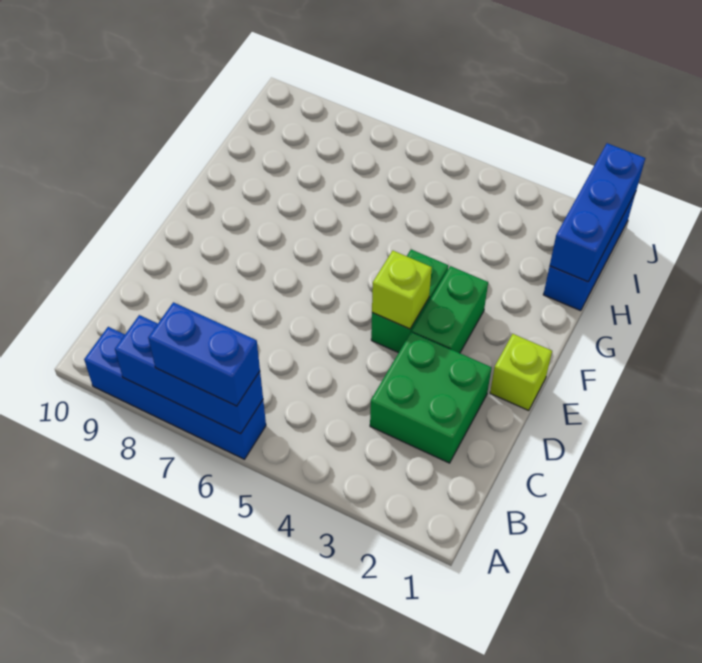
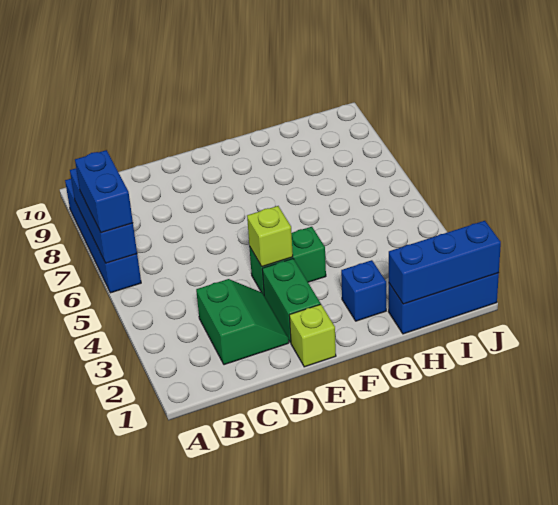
green brick C2:D3 level 1 -> green slope C2:D3 level 1 top C
green brick E3:F3 level 1 -> green brick E2:E3 level 1
none -> blue brick G2 level 1

